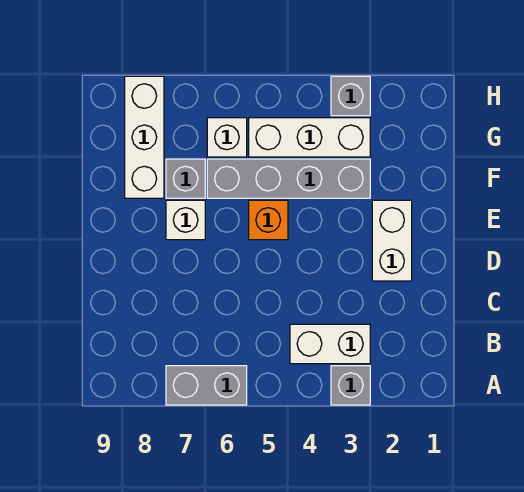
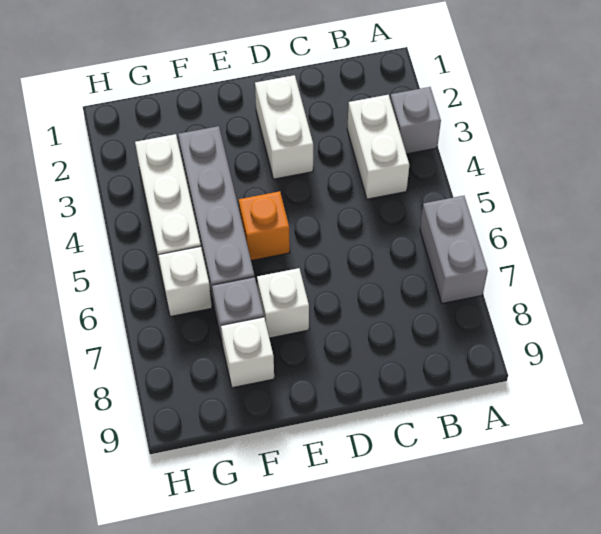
white brick D2:E2 level 1 -> white brick D2:D3 level 1
white brick F8:H8 level 1 -> white brick F8 level 1
grey brick H3 level 1 -> none

